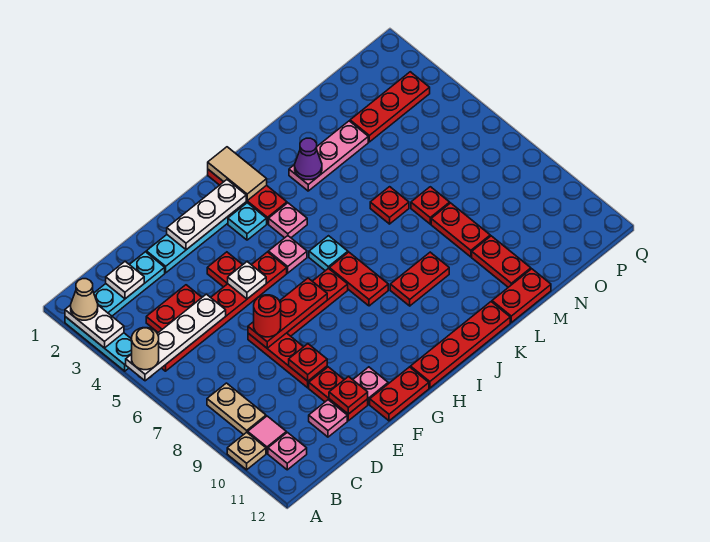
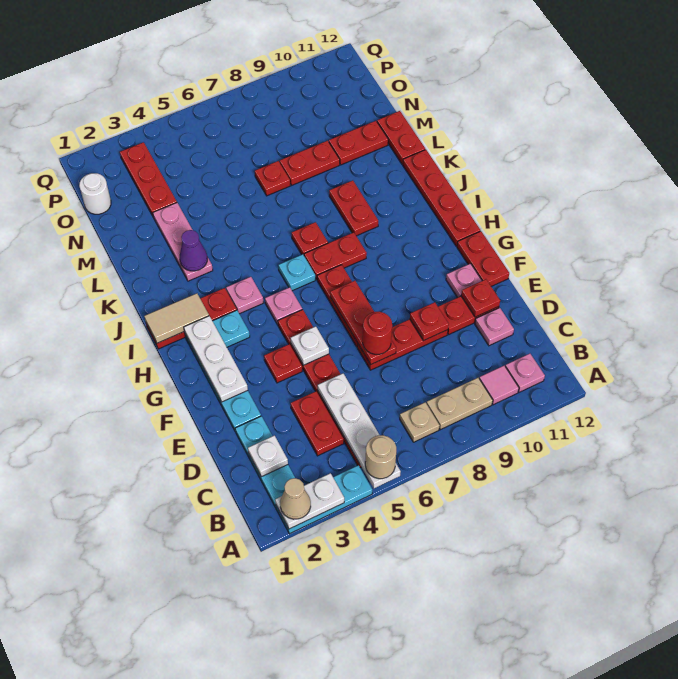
tan plate A10 level 1 -> tan plate B7 level 1
red plate L6 level 1 -> red plate J7 level 1
none -> white round brick O1 level 1

